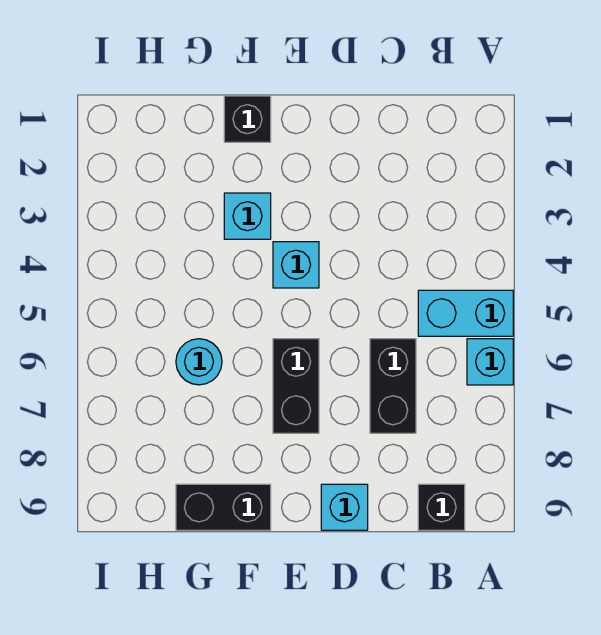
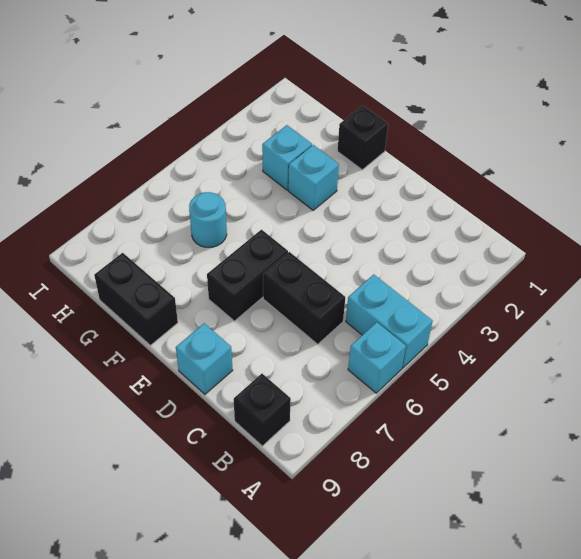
black brick C6:C7 level 1 -> black brick C6:D6 level 1
cyan brick E4 level 1 -> cyan brick G3 level 1

